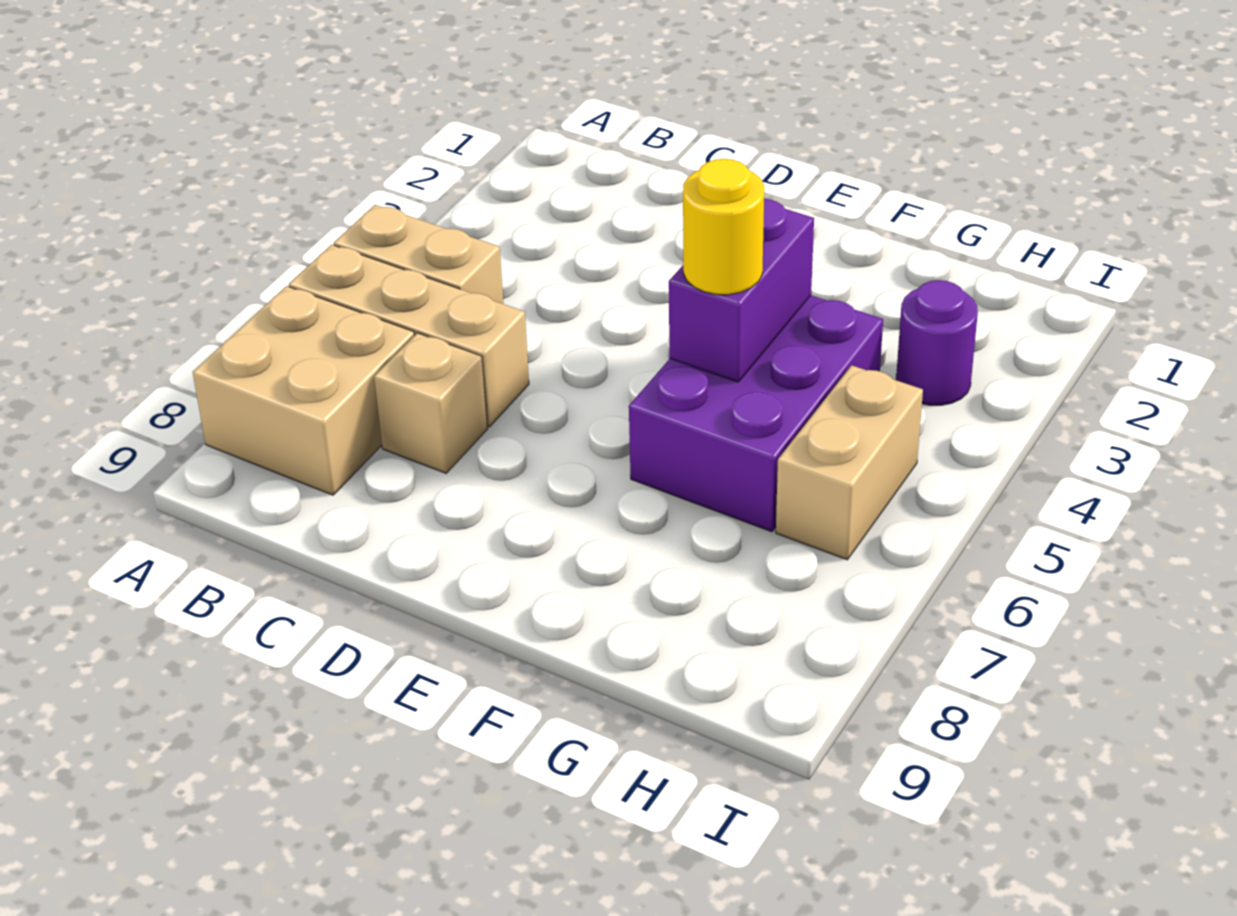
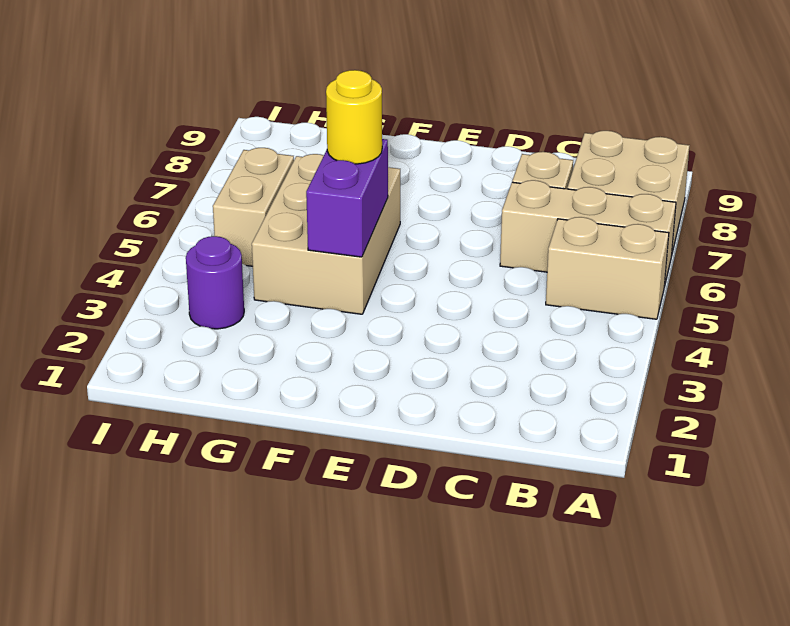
purple brick F4:G6 level 1 -> tan brick F4:G6 level 1

